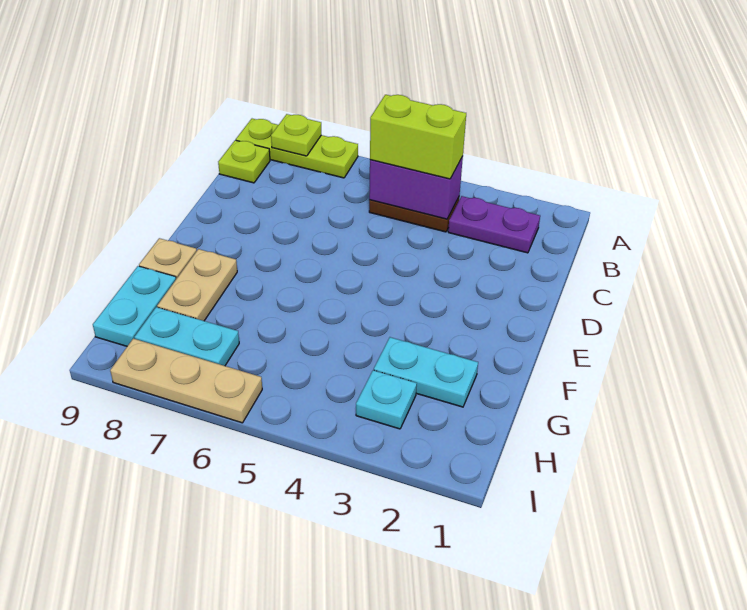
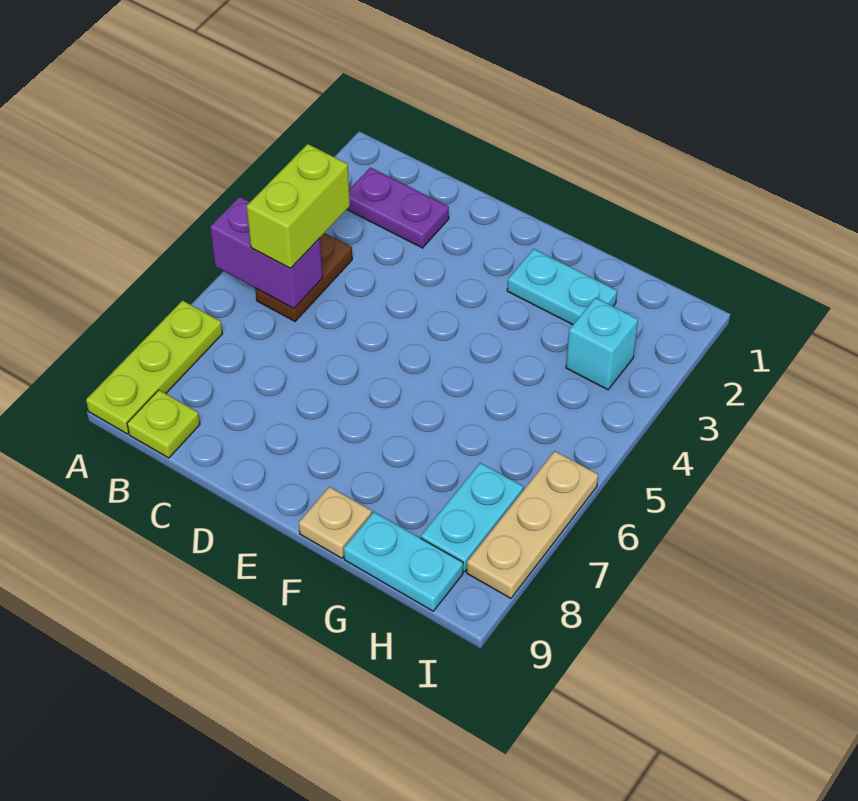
lime plate A8 level 2 -> none
purple plate B2:B3 level 1 -> purple plate B2:C2 level 1
purple brick B4:B5 level 2 -> purple brick A5:B5 level 2
tan plate F8:G8 level 1 -> none
cyan plate G2:G3 level 1 -> cyan plate F2:G2 level 1
cyan plate H3 level 1 -> cyan brick H3 level 1

